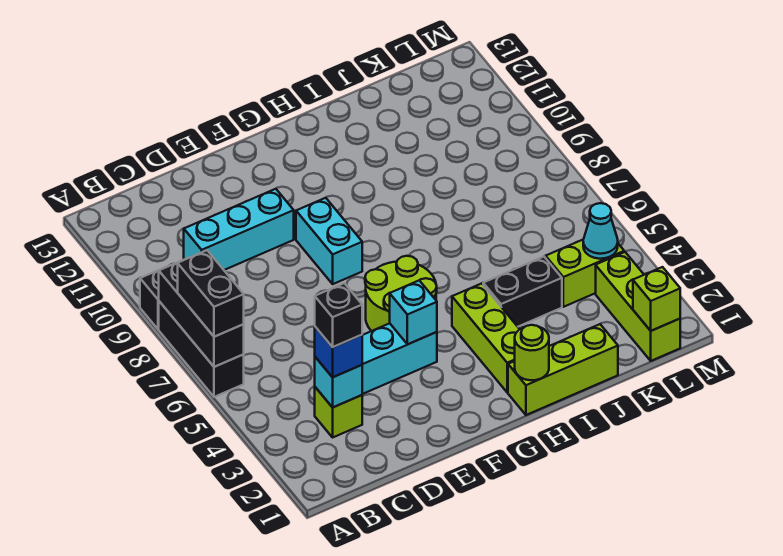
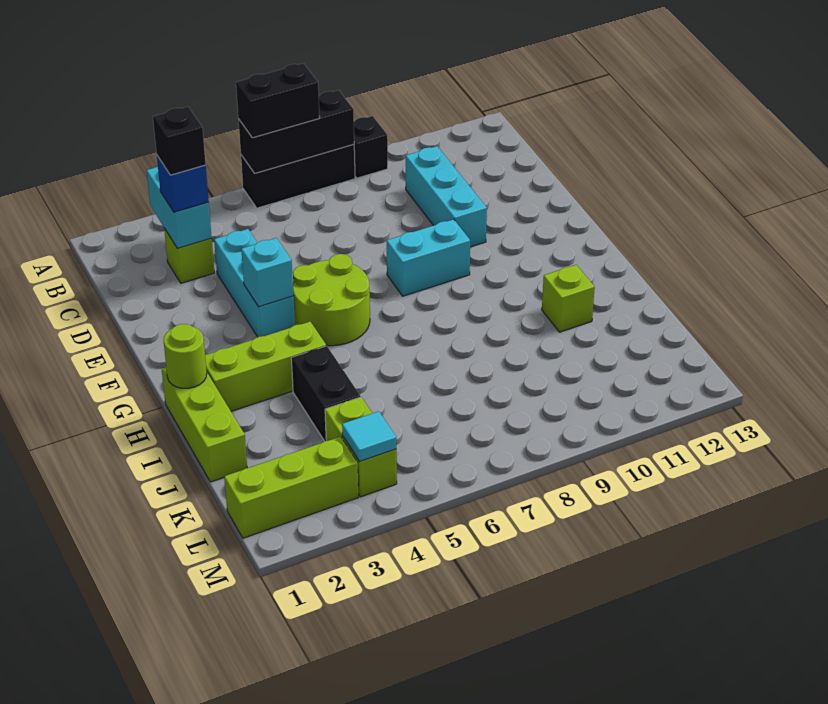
cyan brick C3 level 2 -> cyan brick B3:C3 level 2
lime brick L1 level 2 -> lime brick I11 level 1
cyan cone L4 level 2 -> cyan tile L4 level 2

